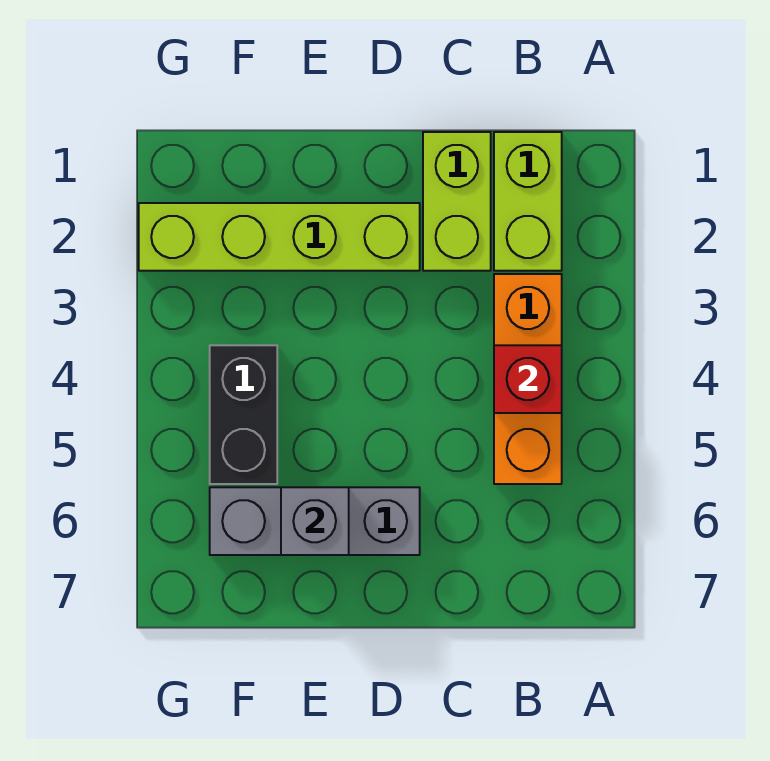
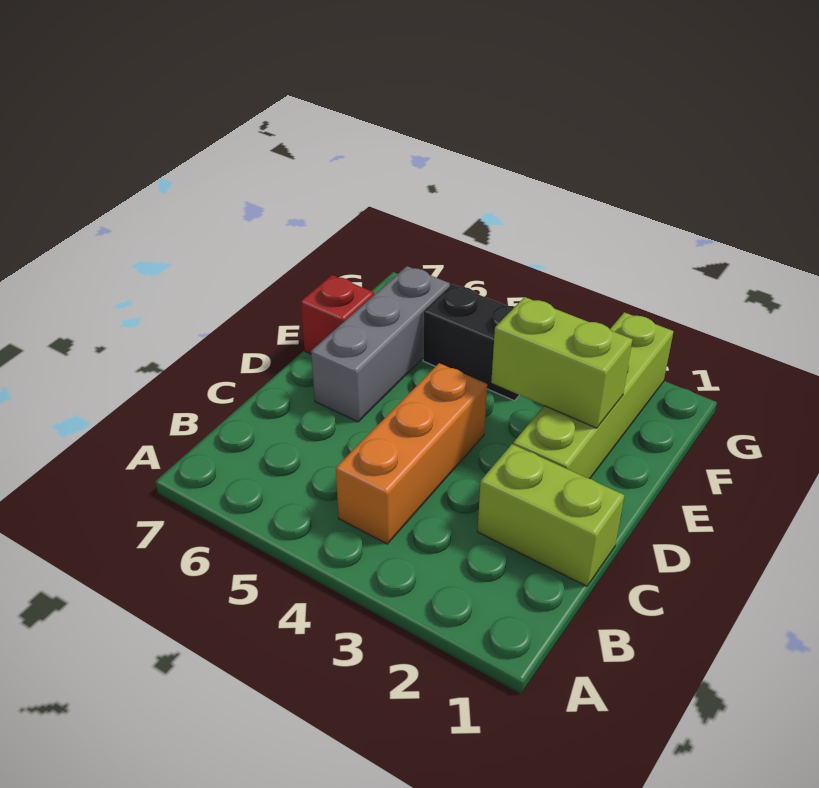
lime brick B1:B2 level 1 -> lime brick E2:E3 level 2
orange brick B3:B5 level 1 -> orange brick B4:D4 level 1
red brick B4 level 2 -> red brick E7 level 1
grey brick E6 level 2 -> none

